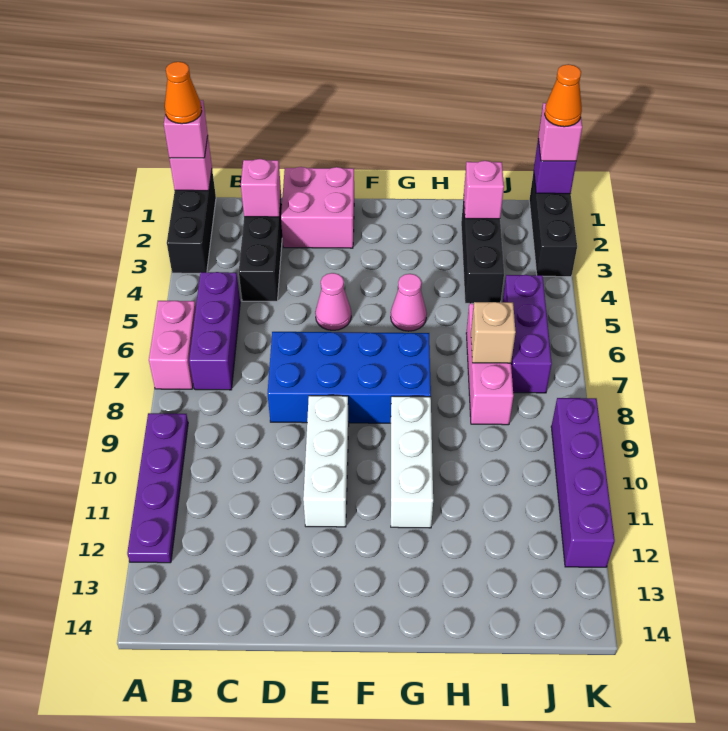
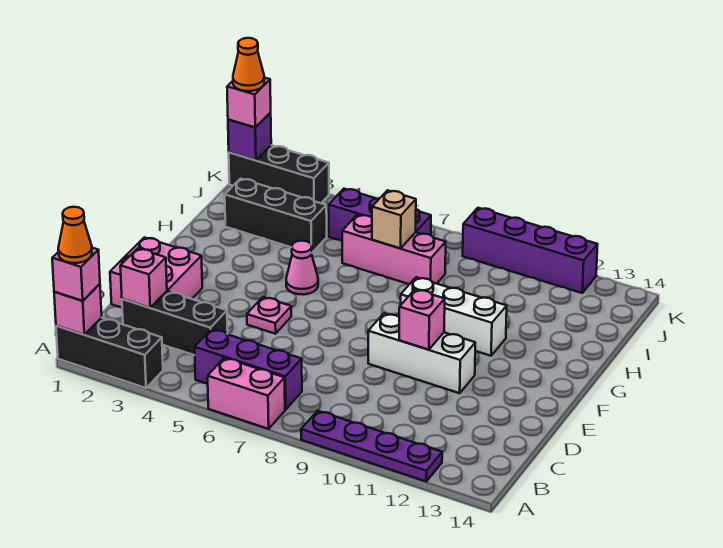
blue brick D7:G8 level 1 -> none
pink cone E5 level 1 -> pink plate E5 level 1
pink brick I2 level 2 -> pink brick E10 level 2

